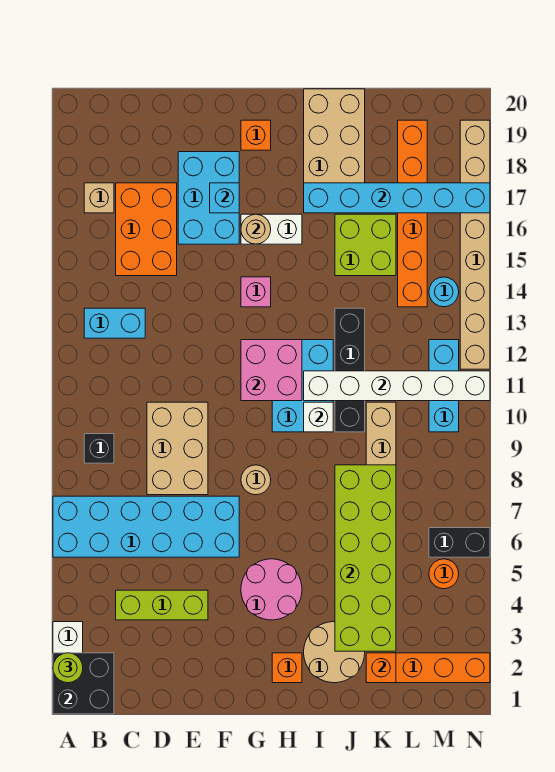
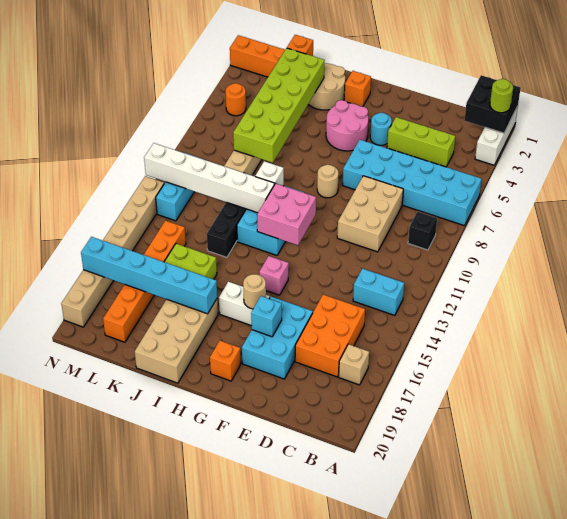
black brick M6:N6 level 1 -> none
cyan round brick M14 level 1 -> cyan round brick F4 level 1

